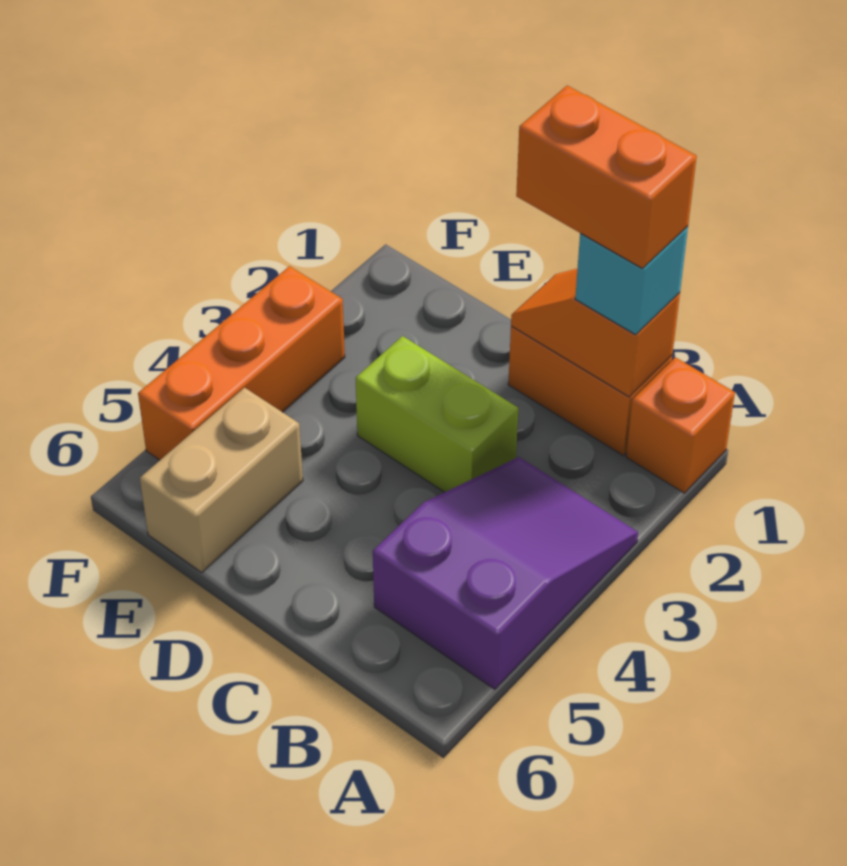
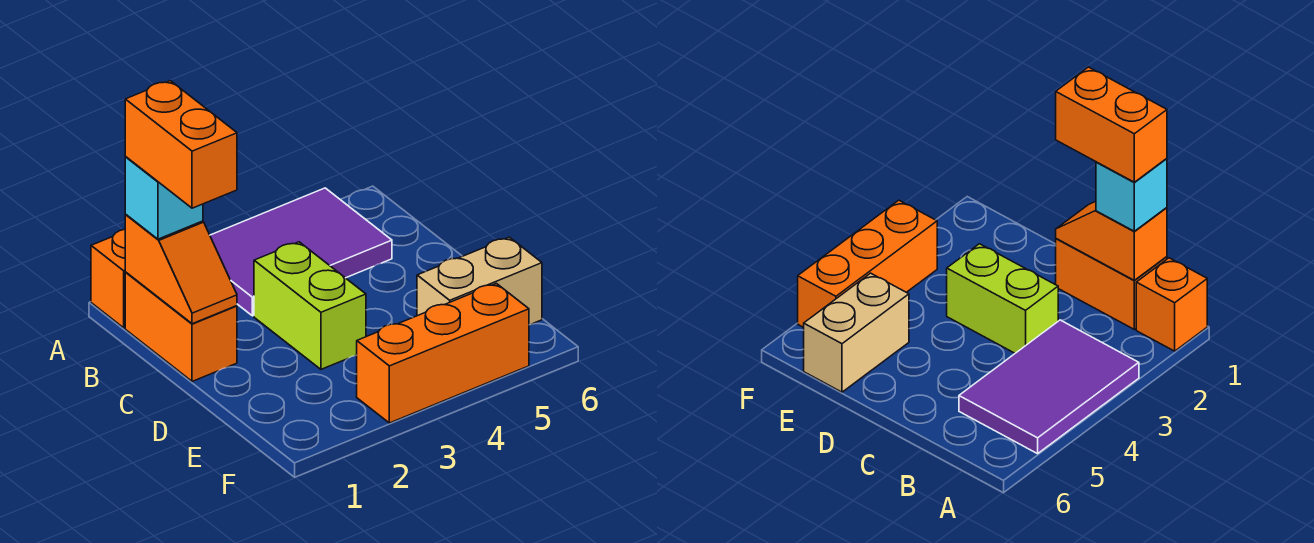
purple slope A3:B5 level 1 top 5 -> purple tile A3:B5 level 1

